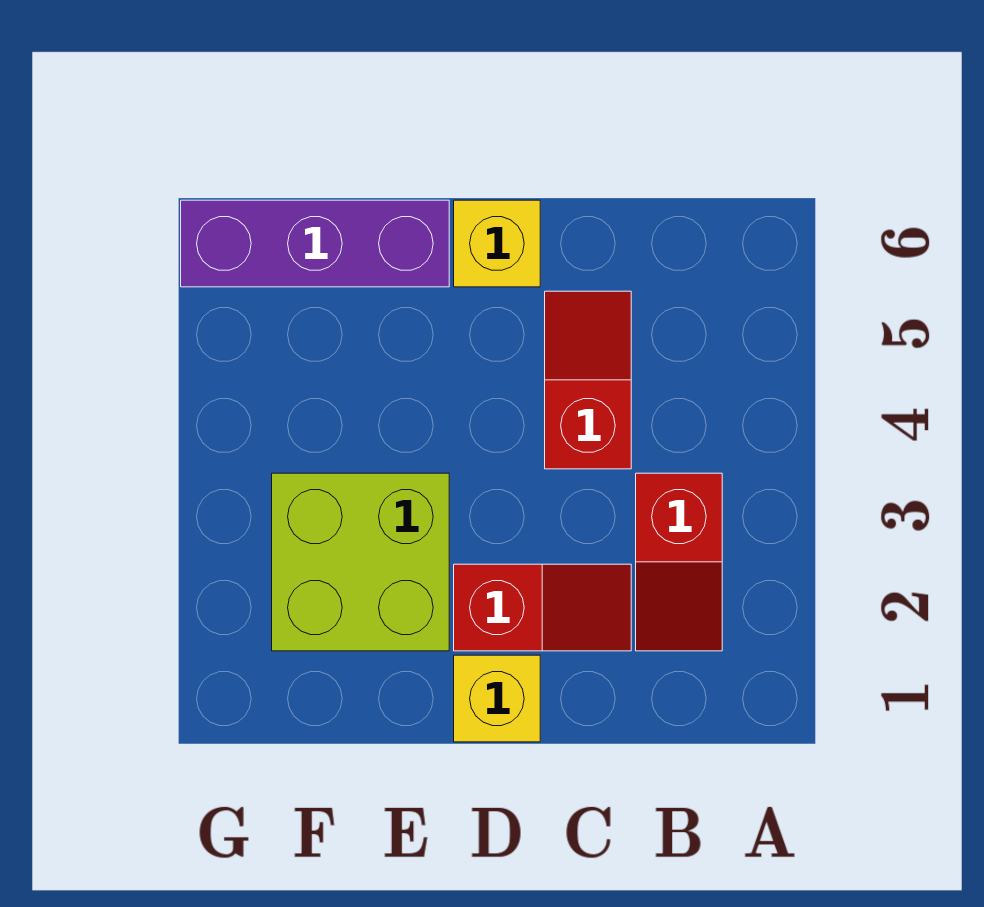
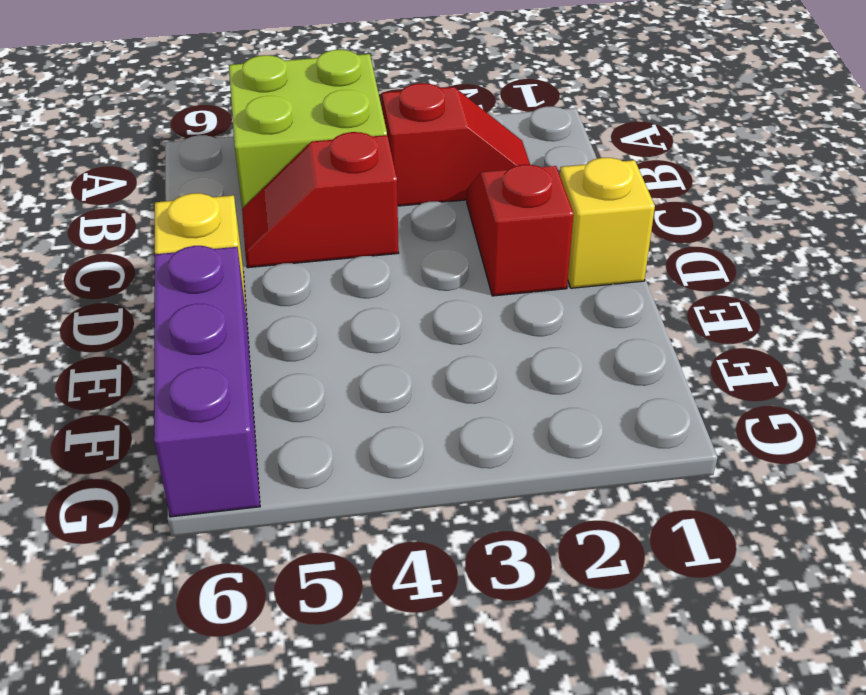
lime brick E2:F3 level 1 -> lime brick A4:B5 level 1

